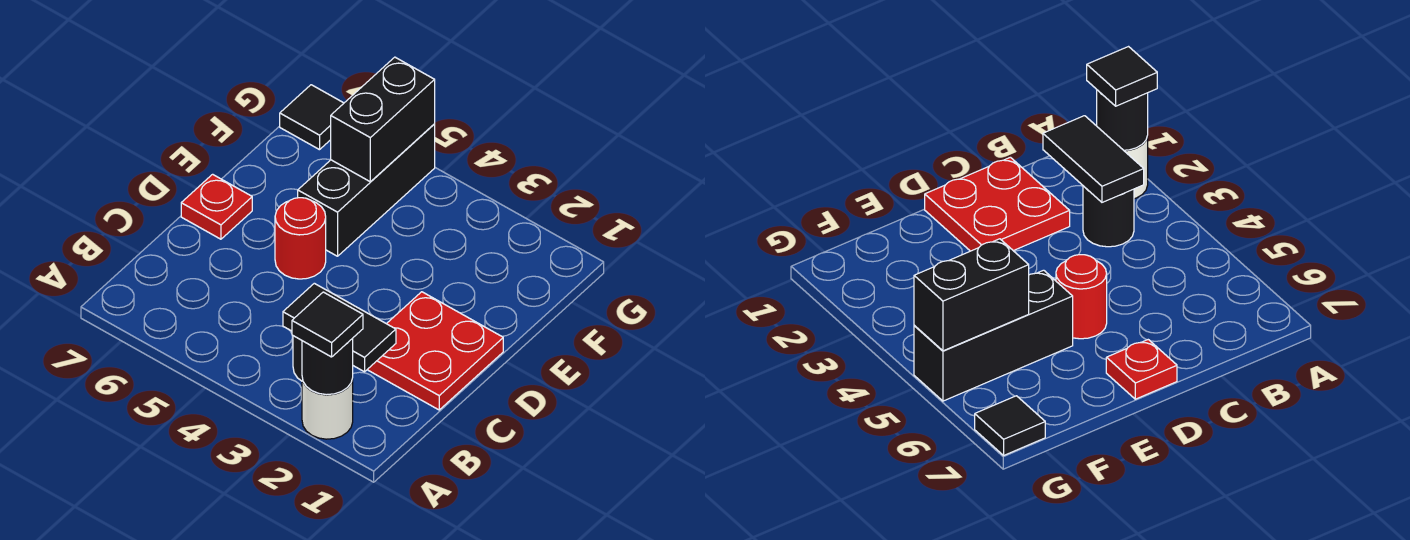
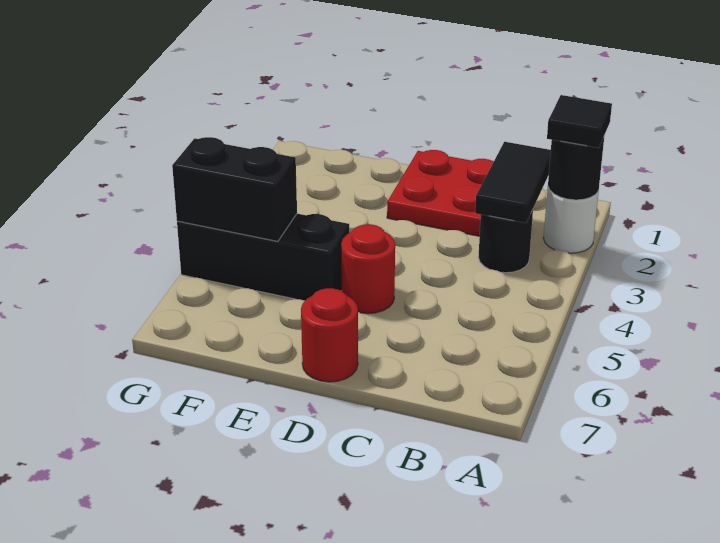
red plate D7 level 1 -> red round brick D7 level 1
black tile G7 level 1 -> none

